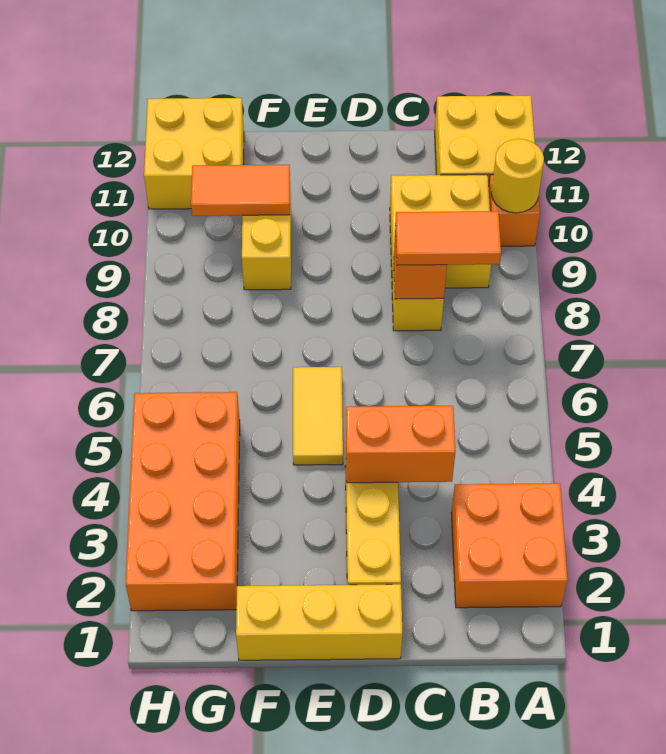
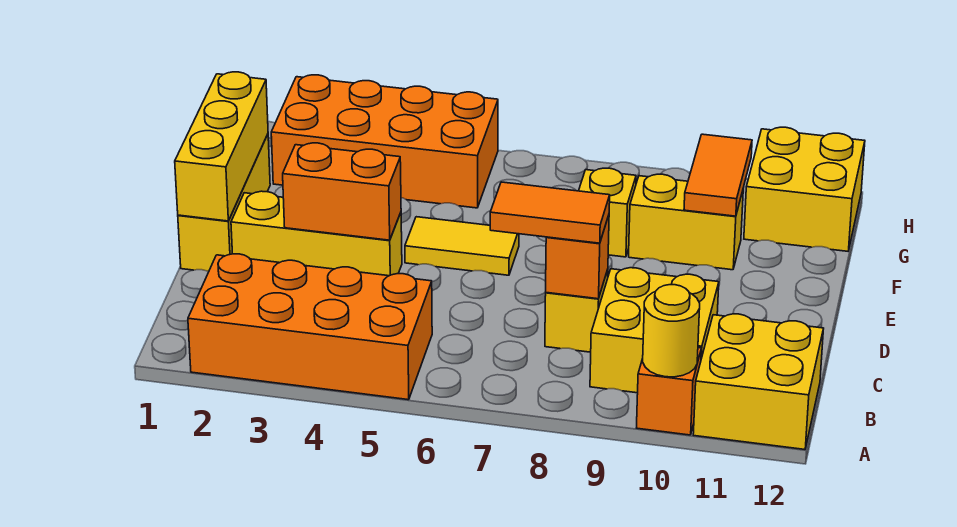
orange brick A2:B3 level 1 -> orange brick A2:B5 level 1
orange tile B8:C8 level 3 -> orange tile C7:C8 level 3
orange brick C4:D4 level 2 -> orange brick D3:D4 level 2
none -> yellow brick D1:F1 level 2
none -> yellow brick F8 level 1

